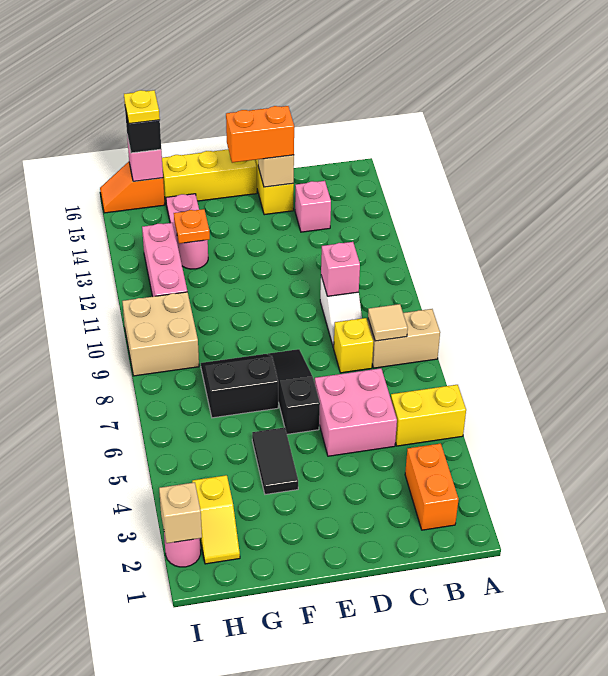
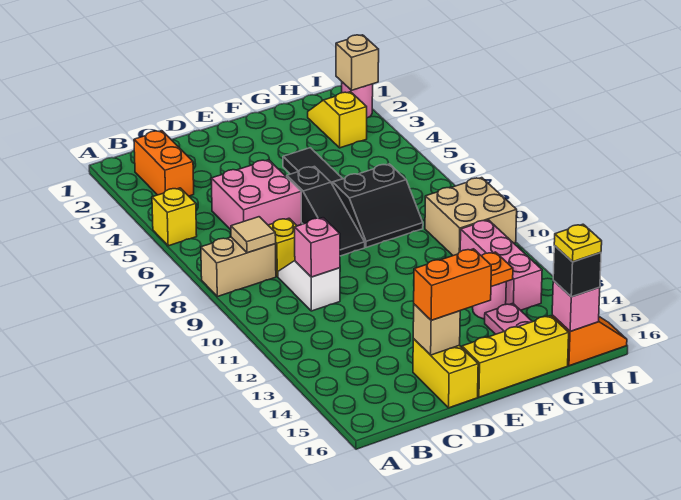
yellow brick A5:B5 level 1 -> yellow brick A5 level 1
pink brick C14 level 1 -> none

